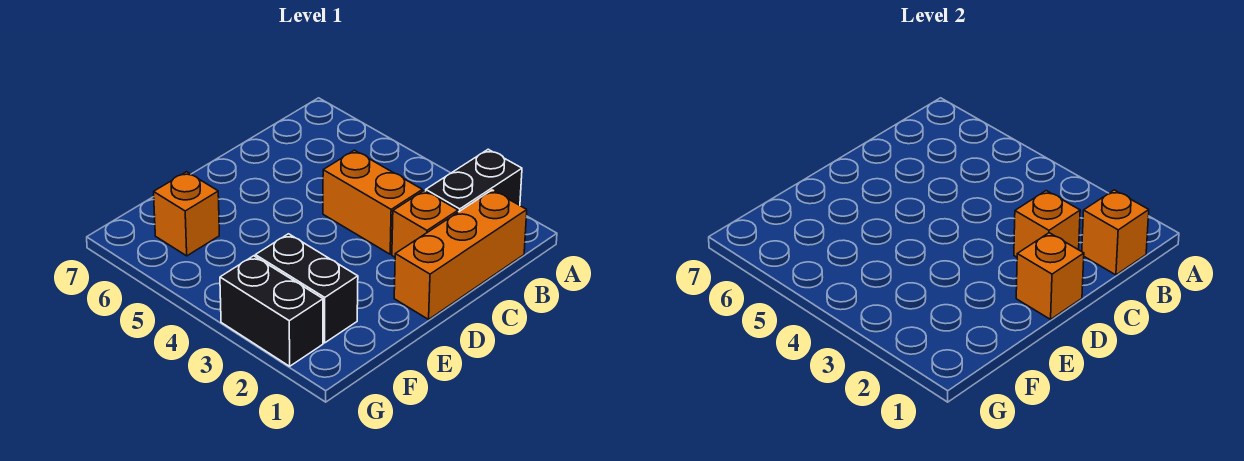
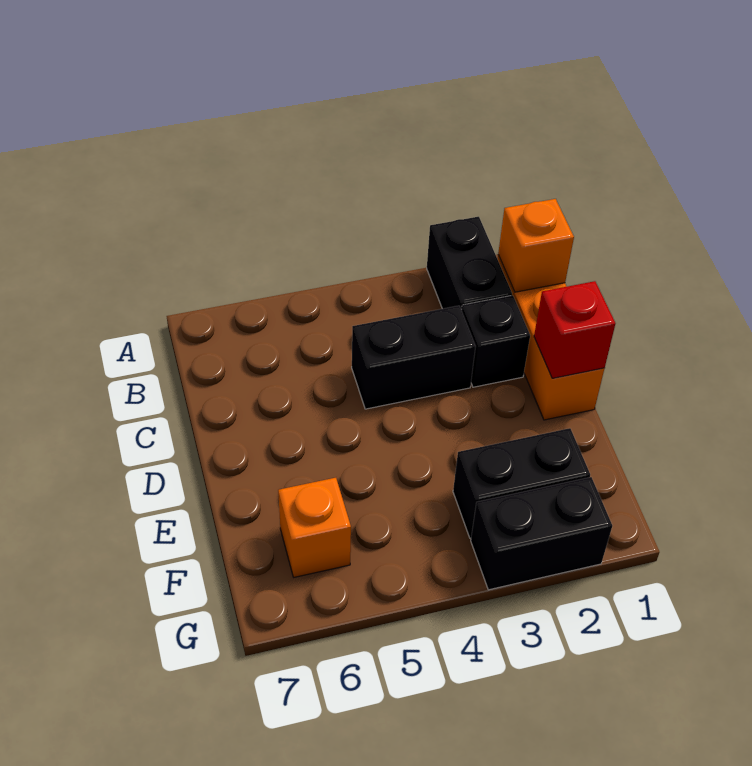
orange brick C2 level 1 -> black brick C2 level 1
orange brick C2 level 2 -> none
orange brick C3:C4 level 1 -> black brick C3:C4 level 1
orange brick D1 level 2 -> red brick D1 level 2

